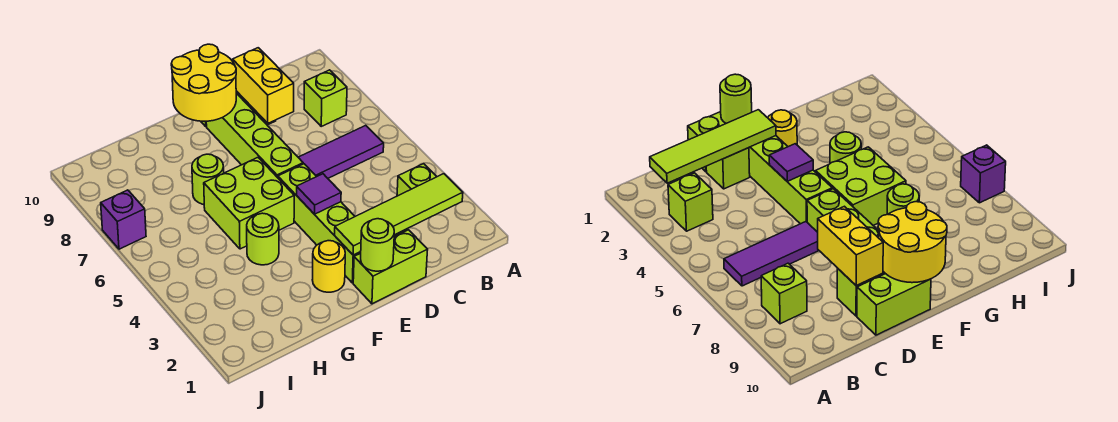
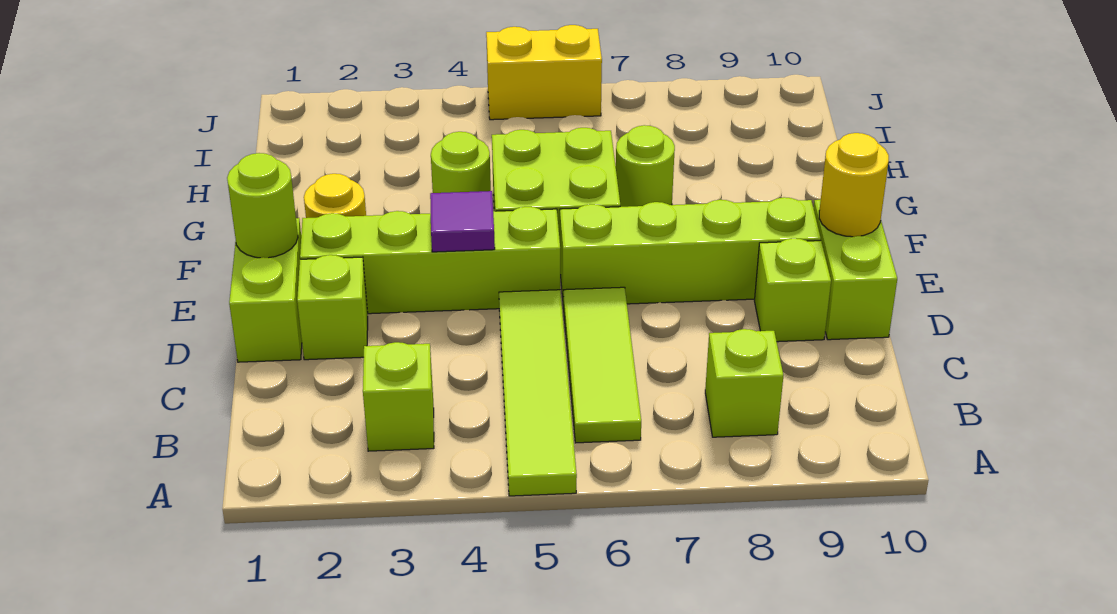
lime tile B2:E2 level 2 -> lime tile A5:D5 level 1
purple tile B6:D6 level 1 -> lime tile B6:D6 level 1
yellow brick D8:D9 level 2 -> yellow brick J5:J6 level 1
yellow round brick E9:F10 level 2 -> yellow round brick E10 level 2
purple brick J7 level 1 -> none

